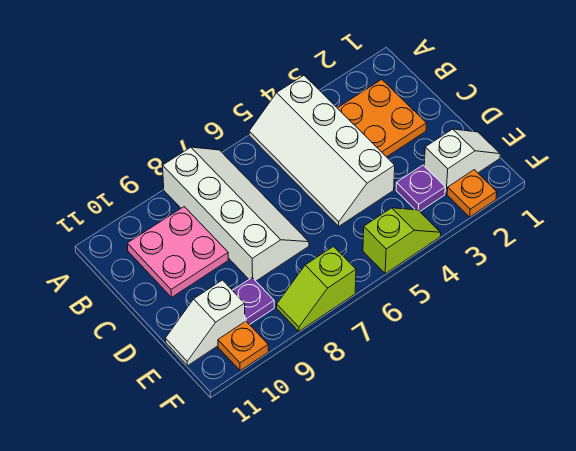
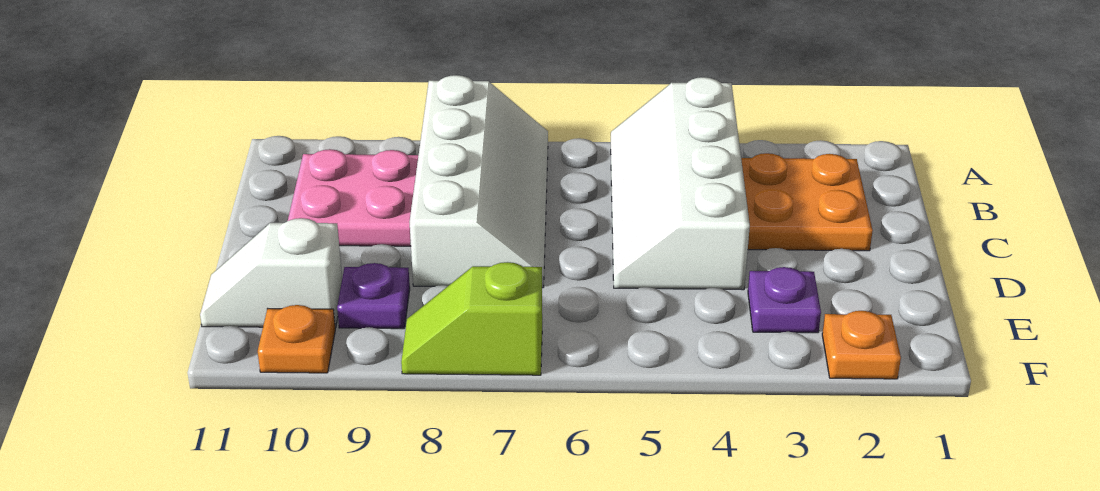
white slope E1:E2 level 1 top 2 -> none
lime slope F4:F5 level 1 top 5 -> none

